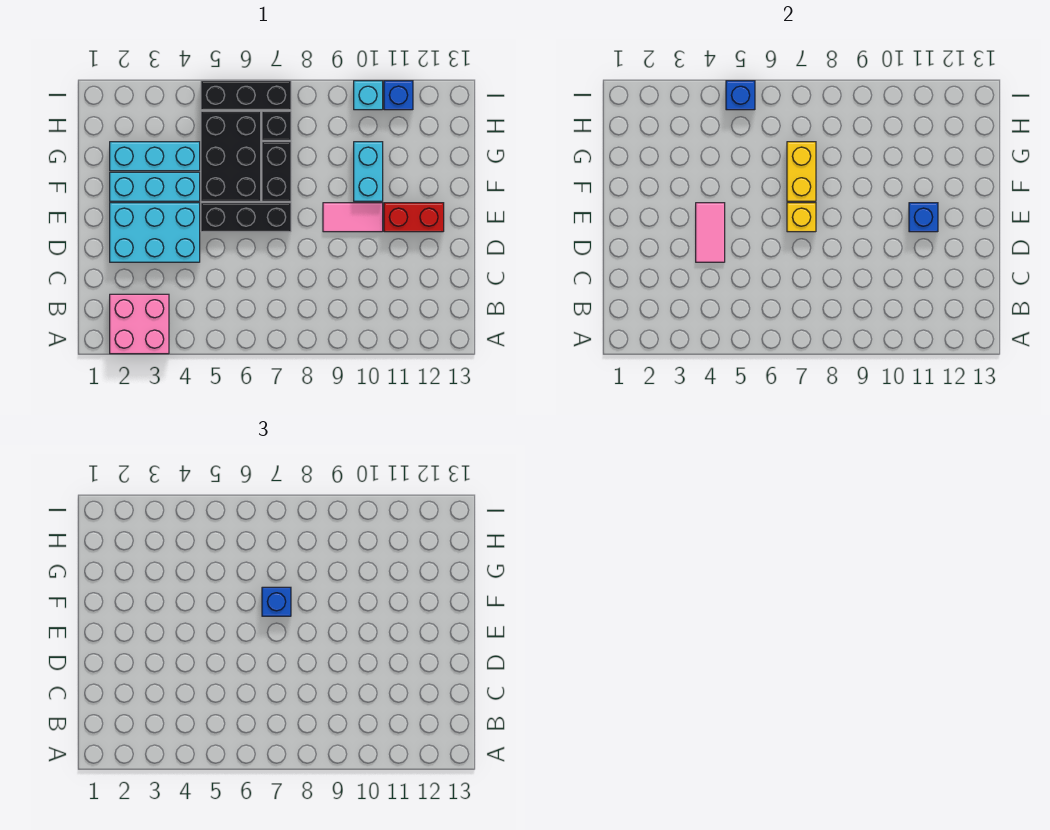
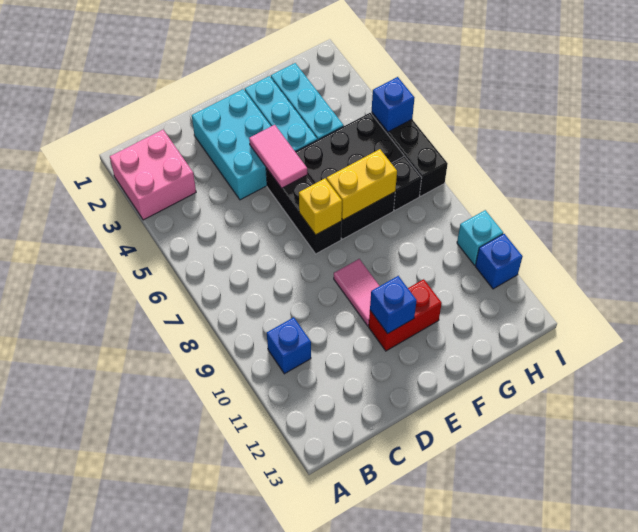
pink tile D4:E4 level 2 -> pink tile E4:E5 level 2
red brick E11:E12 level 1 -> red brick E11:F11 level 1
blue brick F7 level 3 -> blue brick B10 level 1
cyan brick F10:G10 level 1 -> none

